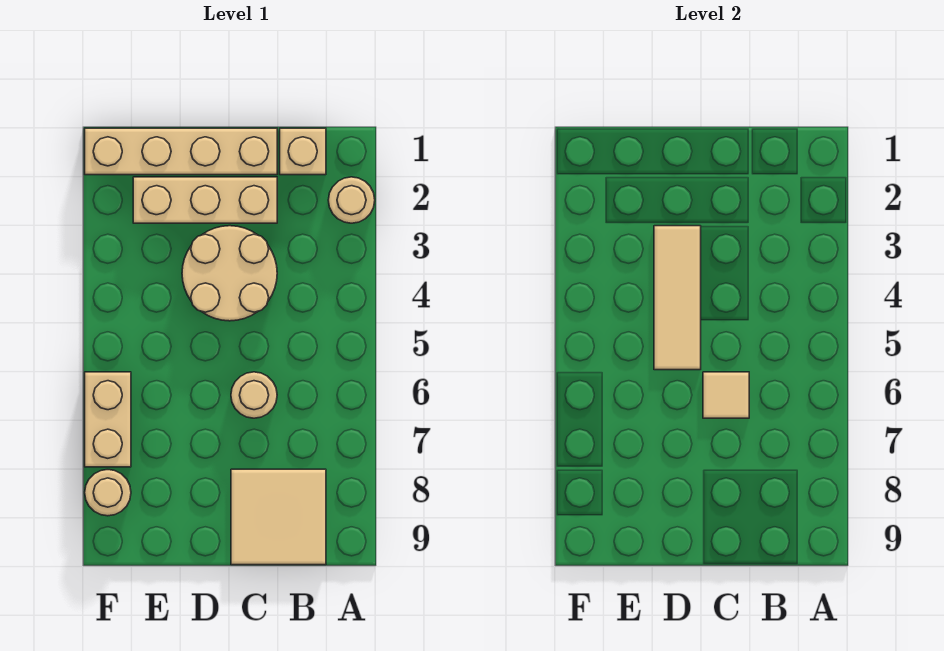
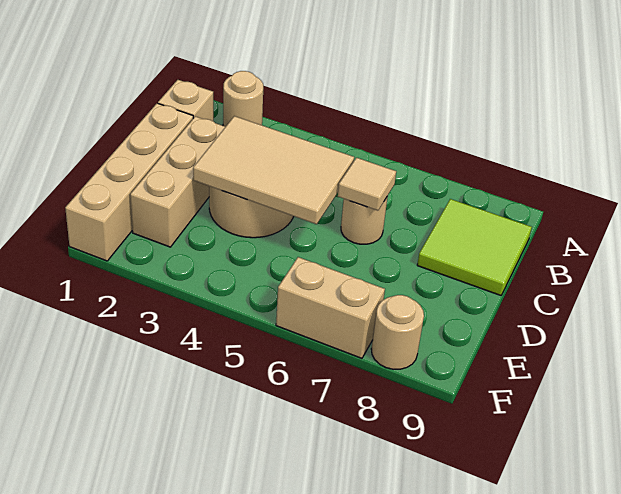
tan tile B8:C9 level 1 -> lime tile B8:C9 level 1
tan tile D3:D5 level 2 -> tan tile C3:D5 level 2

